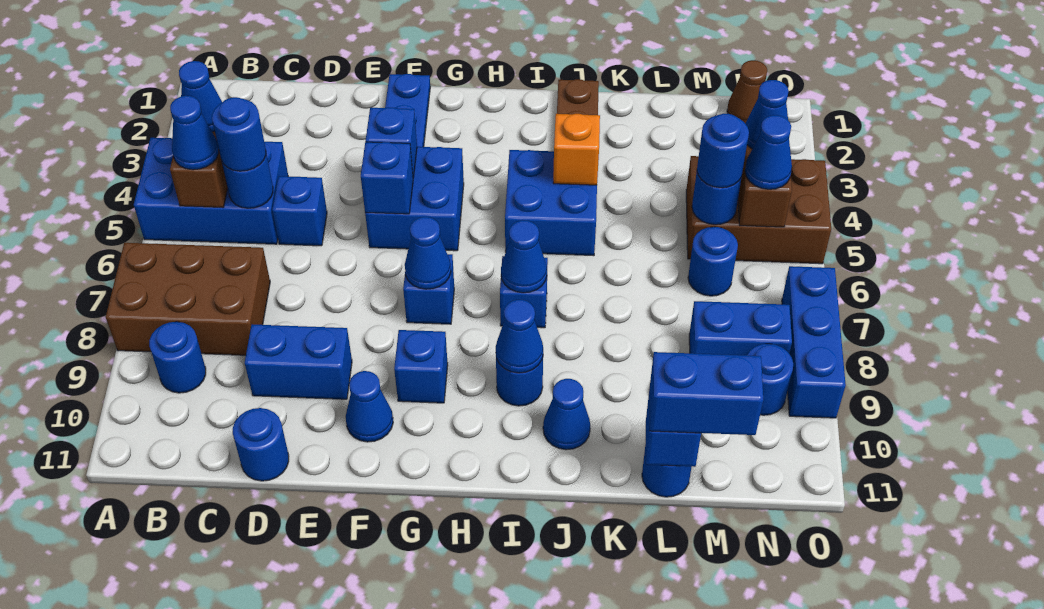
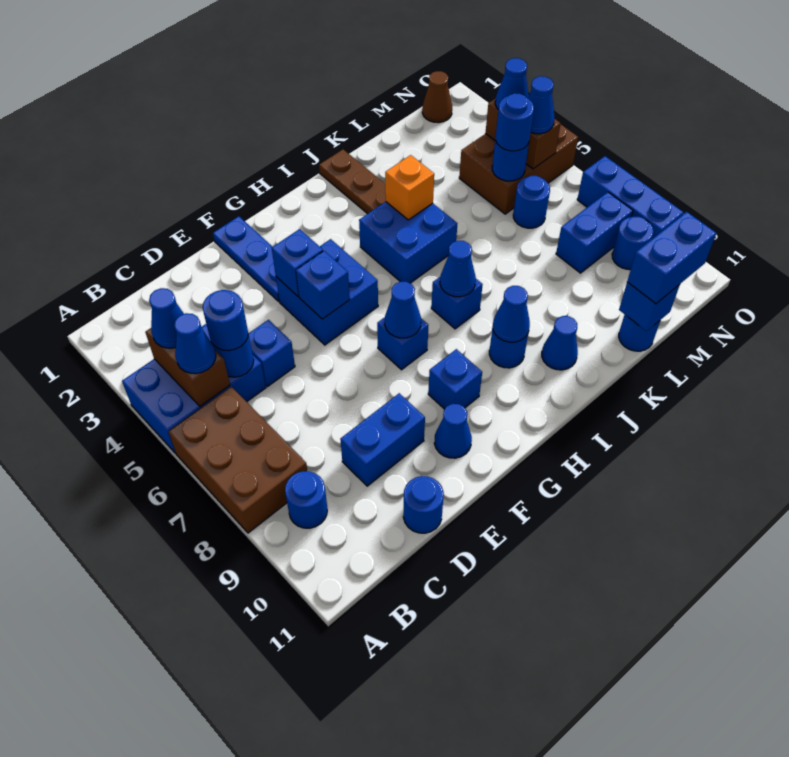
brown brick A7:C8 level 1 -> brown brick A6:B8 level 1

